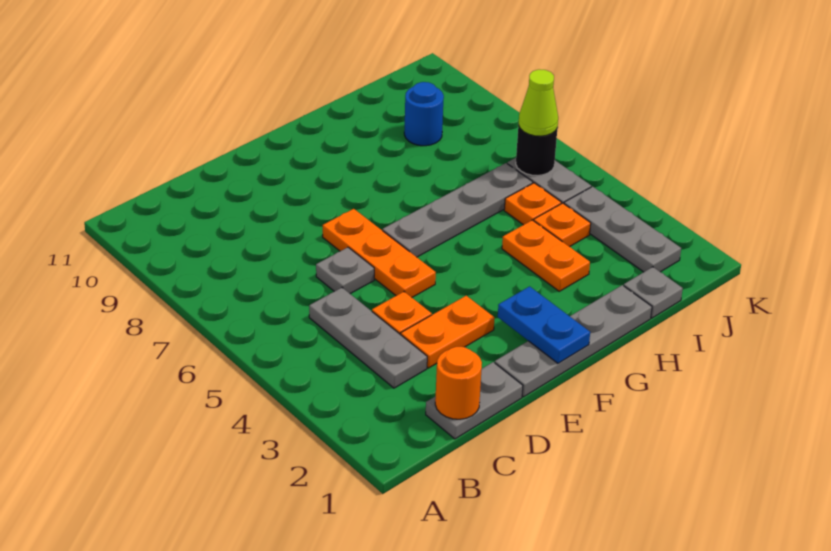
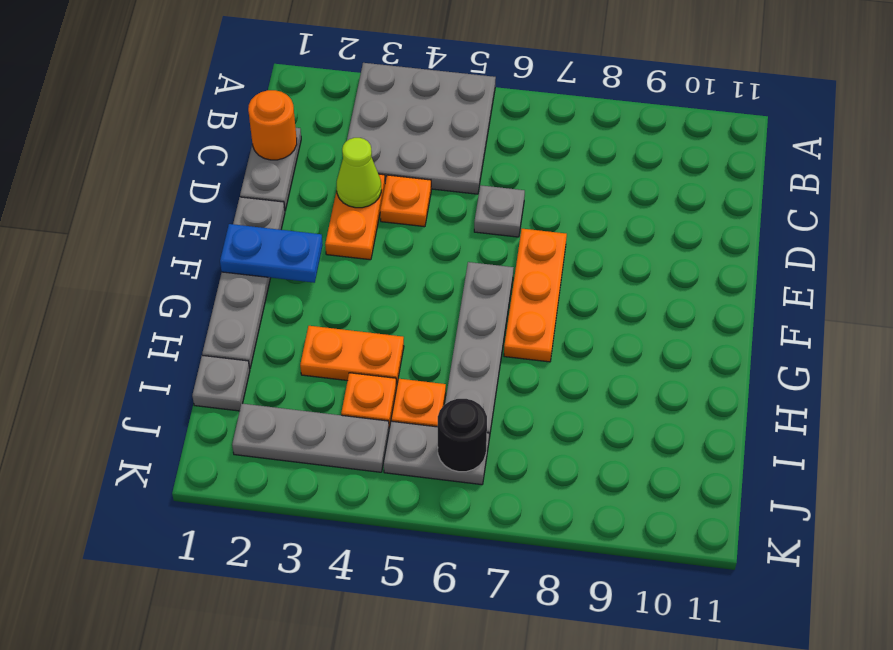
grey plate C3:C5 level 1 -> grey plate A3:C5 level 1
orange plate E5:E7 level 1 -> orange plate E7:G7 level 1
blue round brick I9 level 1 -> none
lime cone J6 level 3 -> lime cone D3 level 2

